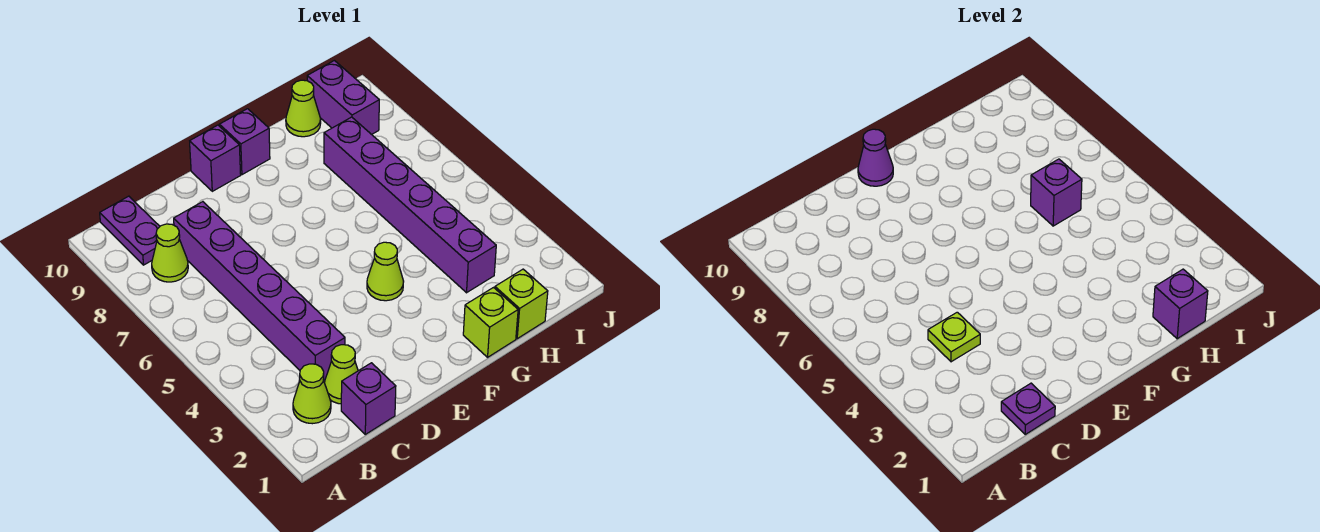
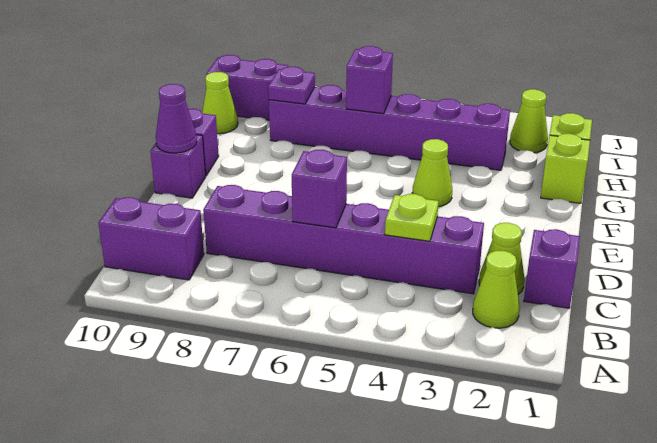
lime cone B8 level 1 -> lime cone I2 level 1
purple plate B9:B10 level 1 -> purple brick B9:B10 level 1
purple plate C1 level 2 -> purple plate H8 level 2
purple brick H1 level 2 -> purple brick C6 level 2

